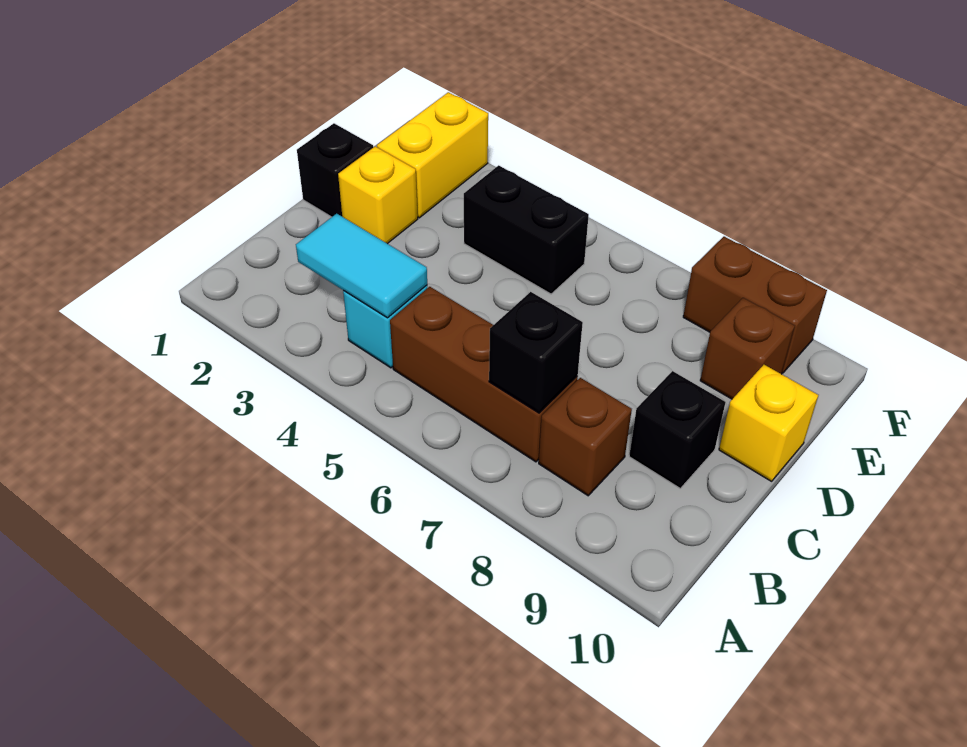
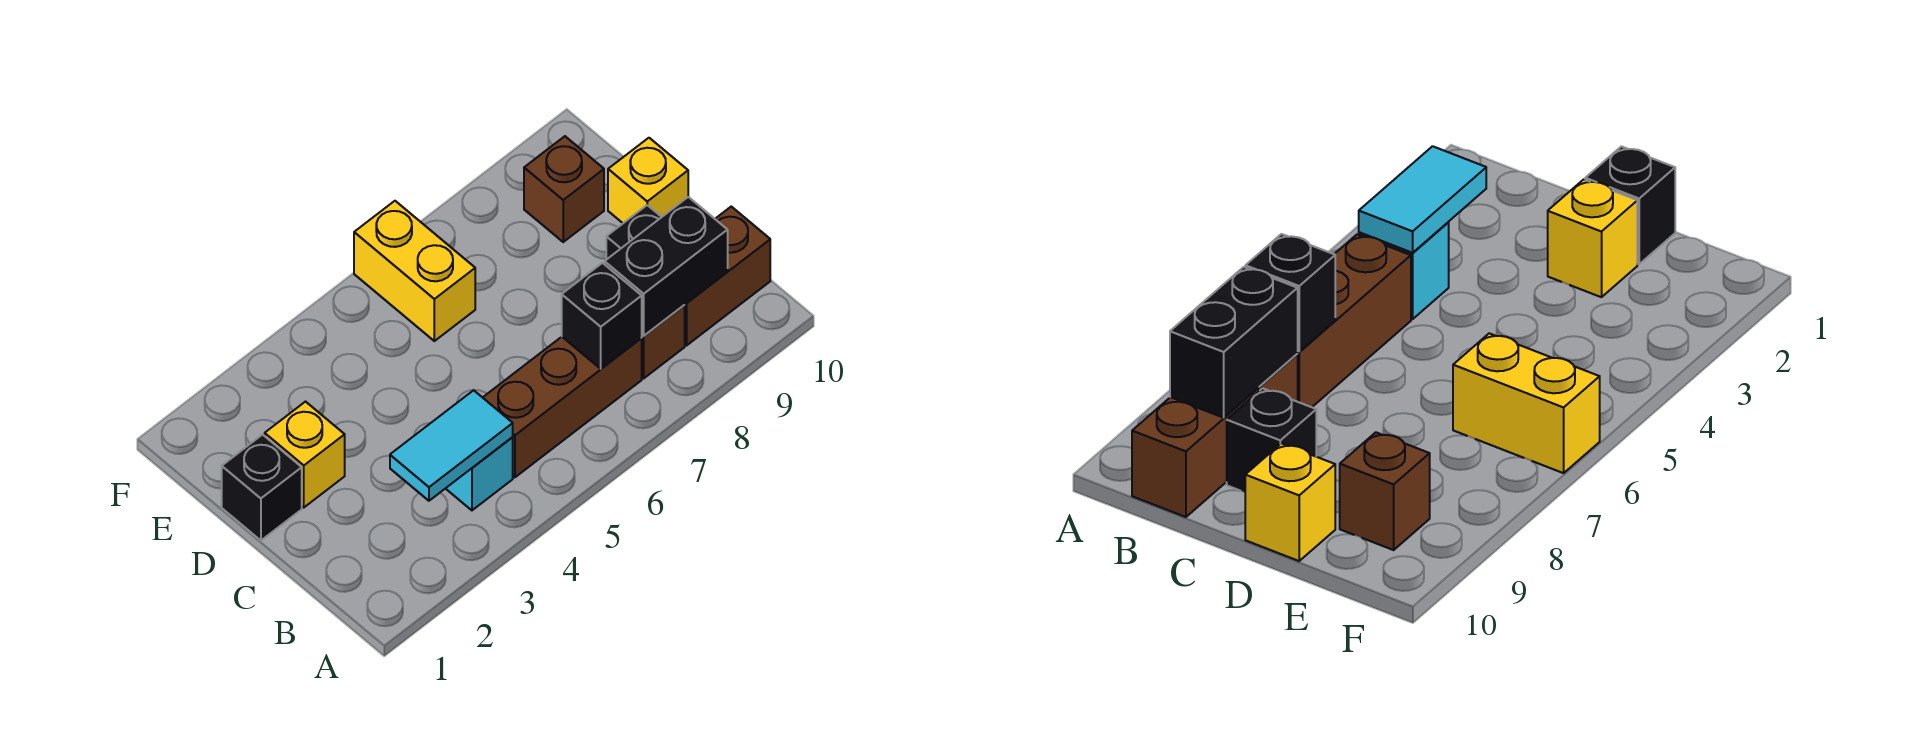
yellow brick E2:F2 level 1 -> yellow brick E6:F6 level 1
black brick E4:E5 level 1 -> black brick B8:B9 level 2
brown brick F8:F9 level 1 -> brown brick B9:B10 level 1

